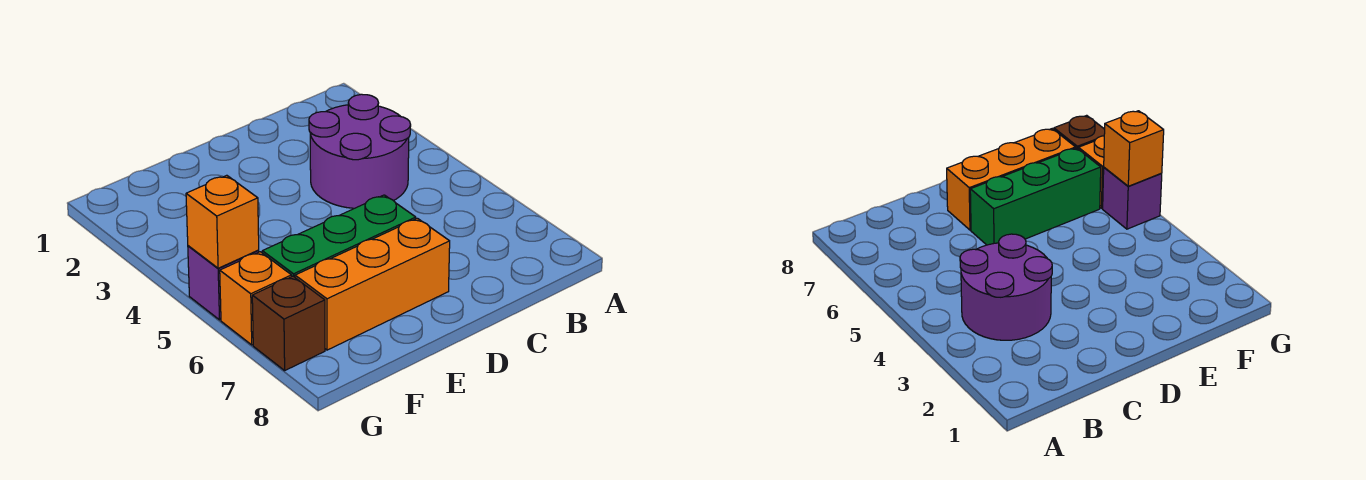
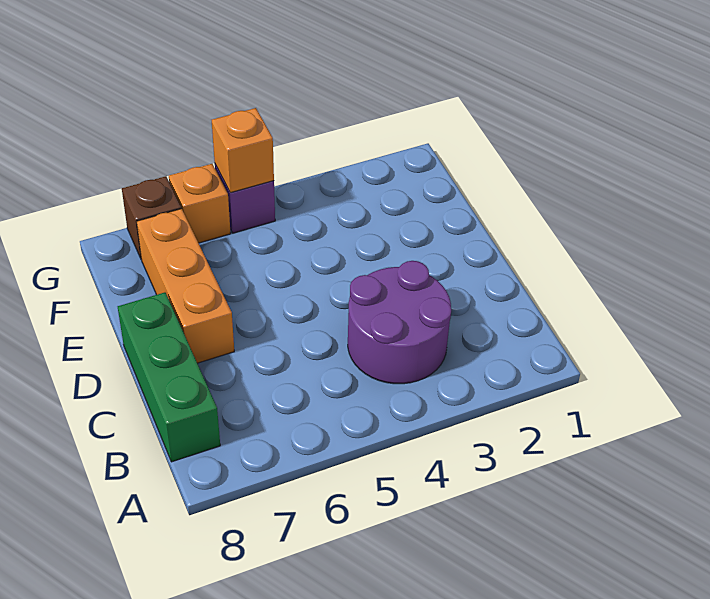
green brick D6:F6 level 1 -> green brick B8:D8 level 1

